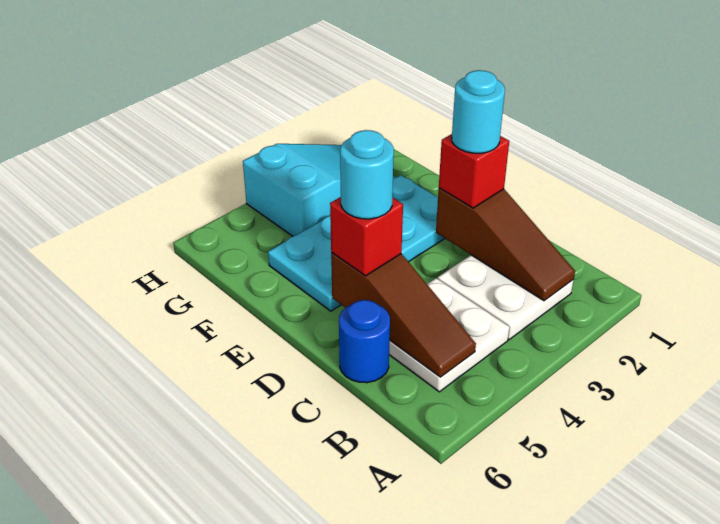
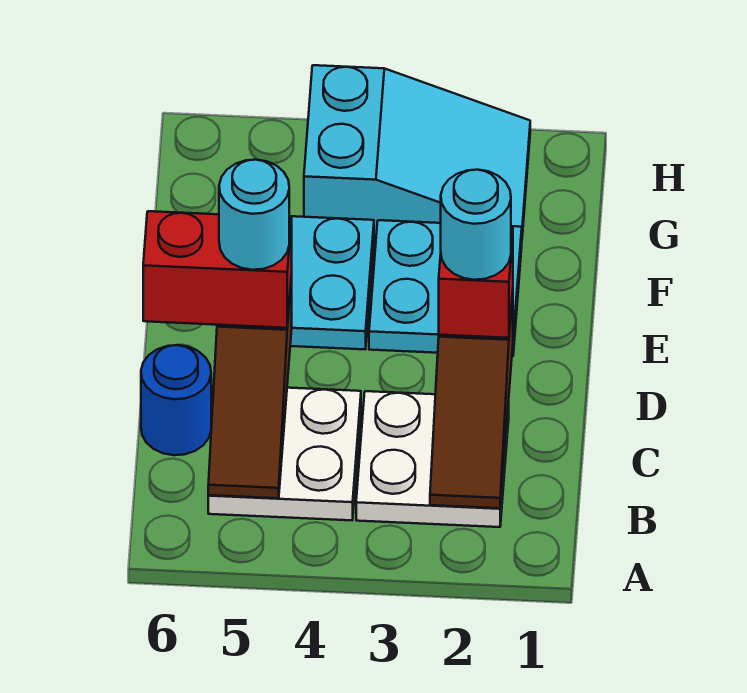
red brick D5 level 3 -> red brick D5:D6 level 3

